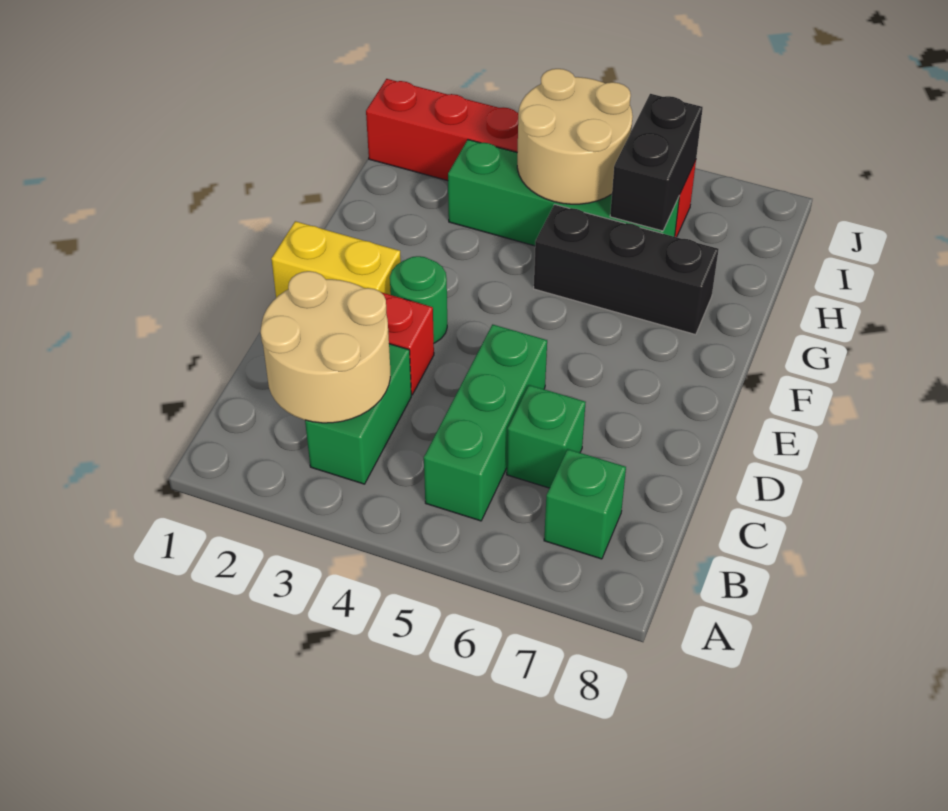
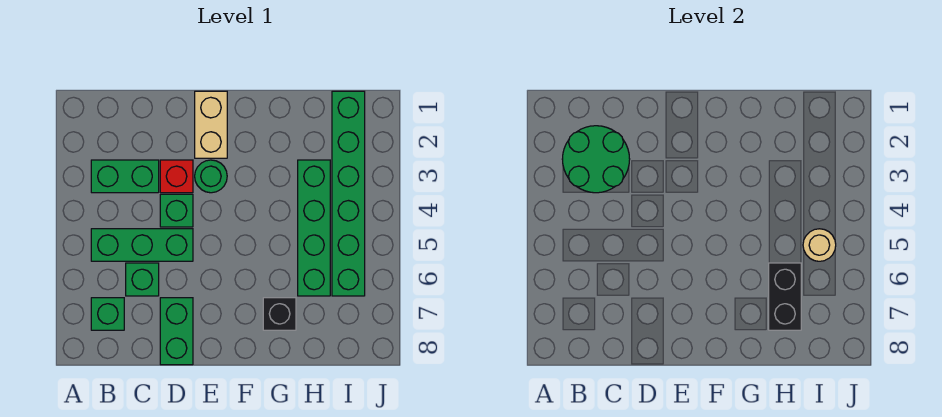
tan round brick B2:C3 level 2 -> green round brick B2:C3 level 2
none -> green brick D4 level 1
none -> green brick D7:D8 level 1
yellow brick E1:E2 level 1 -> tan brick E1:E2 level 1
black brick G5:G7 level 1 -> black brick G7 level 1
tan round brick H4:I5 level 2 -> tan round brick I5 level 2
black brick H6:I6 level 2 -> black brick H6:H7 level 2
red brick I1:I6 level 1 -> green brick I1:I6 level 1

